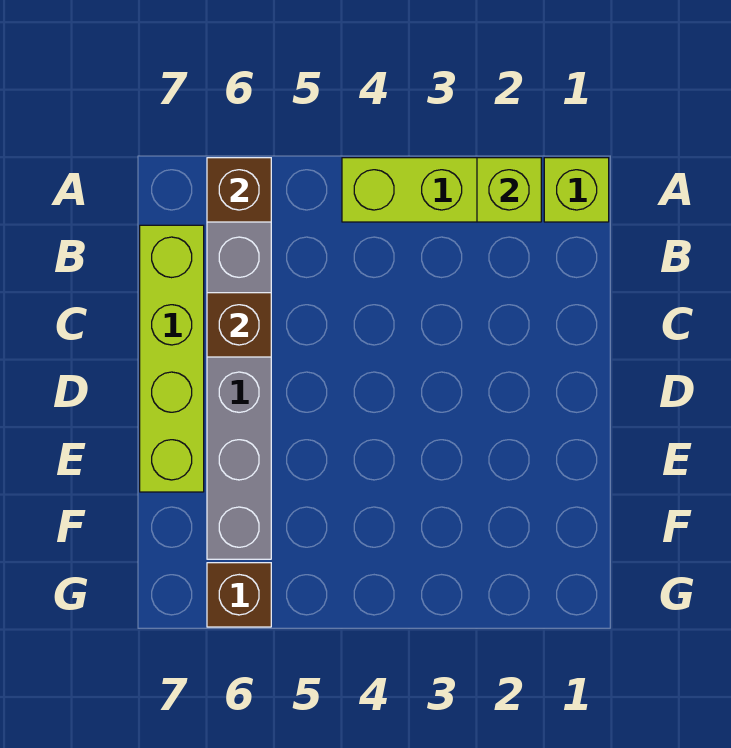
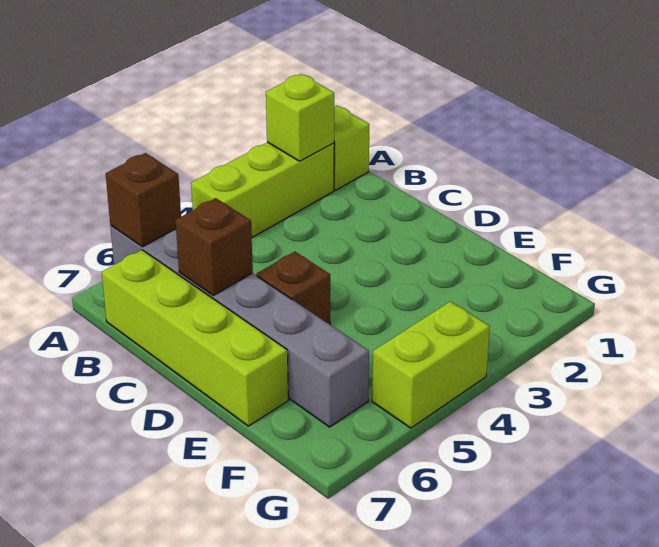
none -> lime brick G4:G5 level 1
brown brick G6 level 1 -> brown brick D5 level 1

